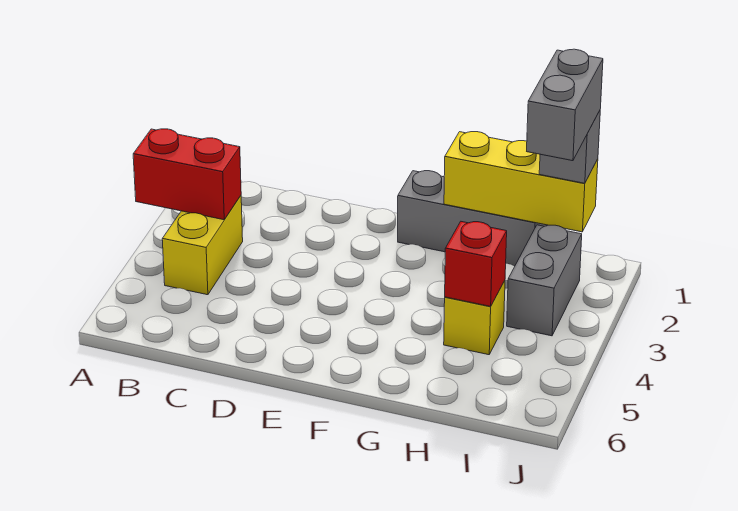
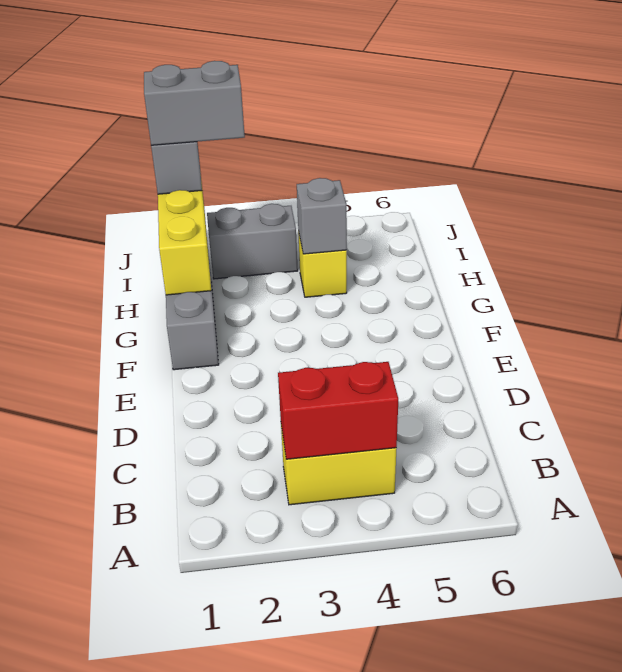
red brick A3:B3 level 2 -> red brick B3:B4 level 2
red brick H4 level 2 -> grey brick H4 level 2

